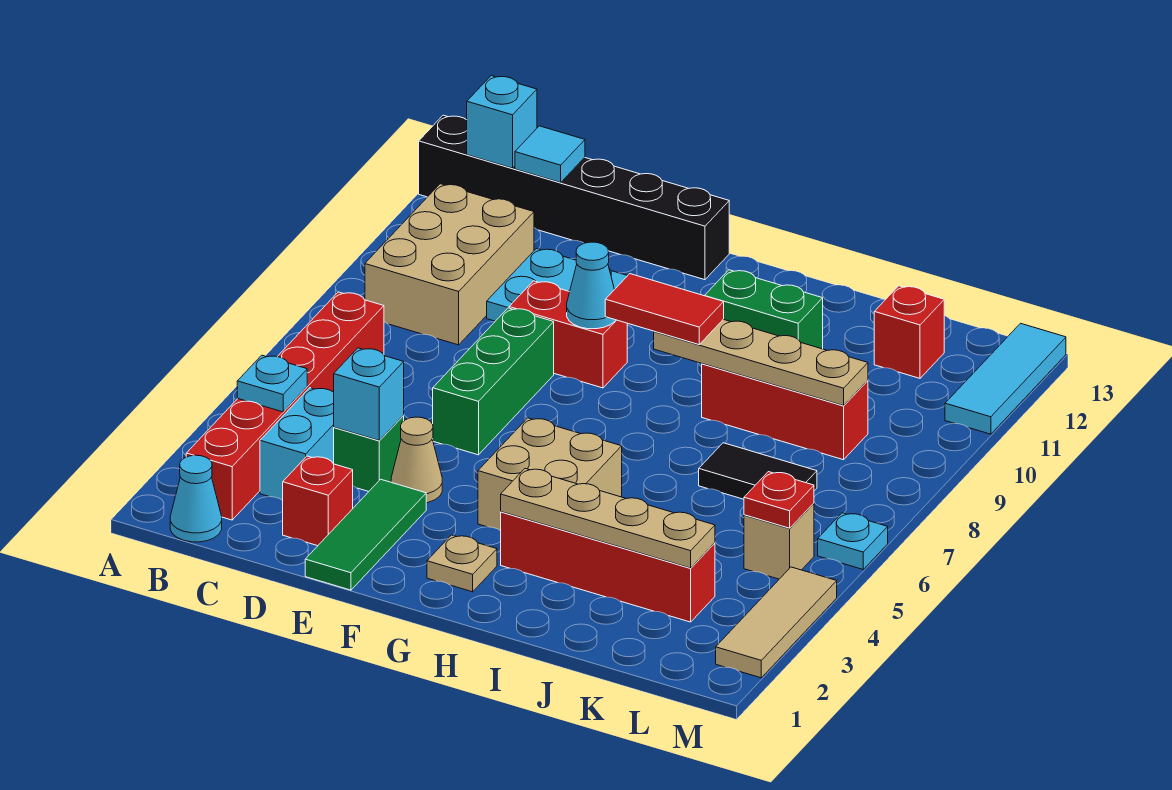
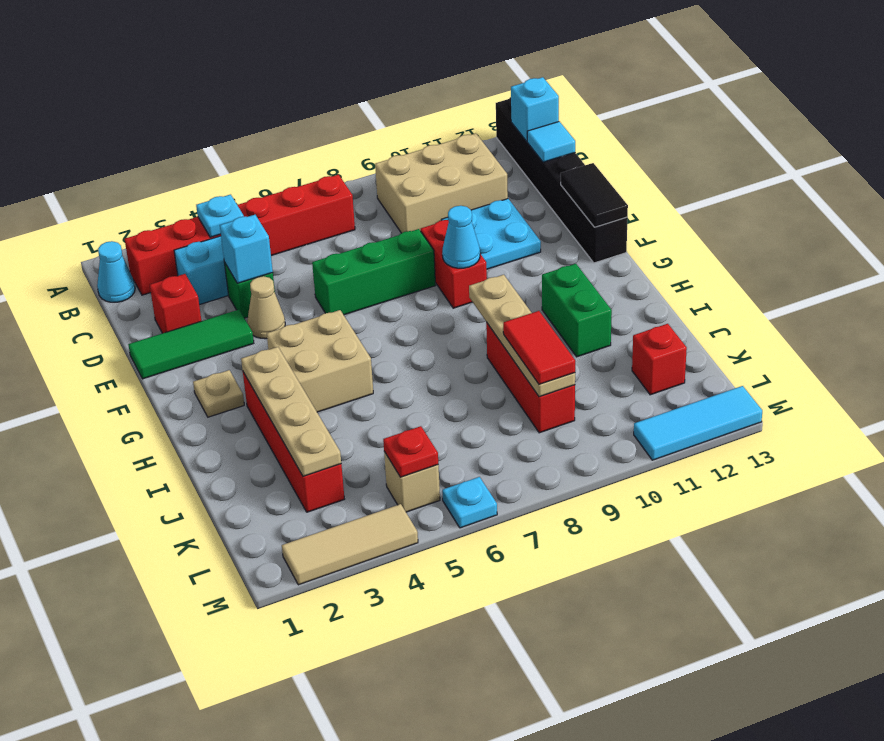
red tile G9:H9 level 3 -> red tile J9:K9 level 3
black tile J7:K7 level 1 -> black tile E13:F13 level 2

